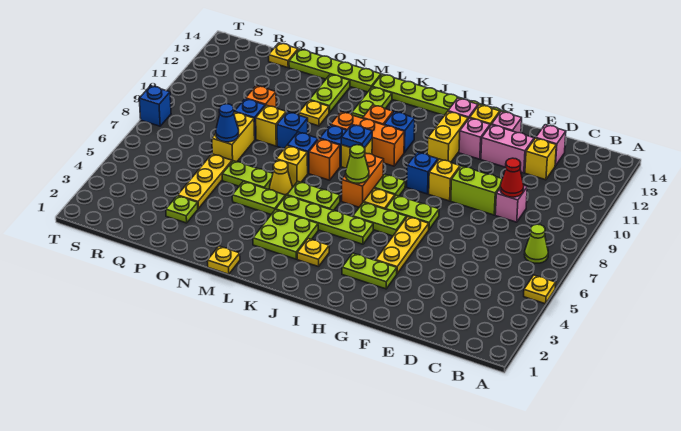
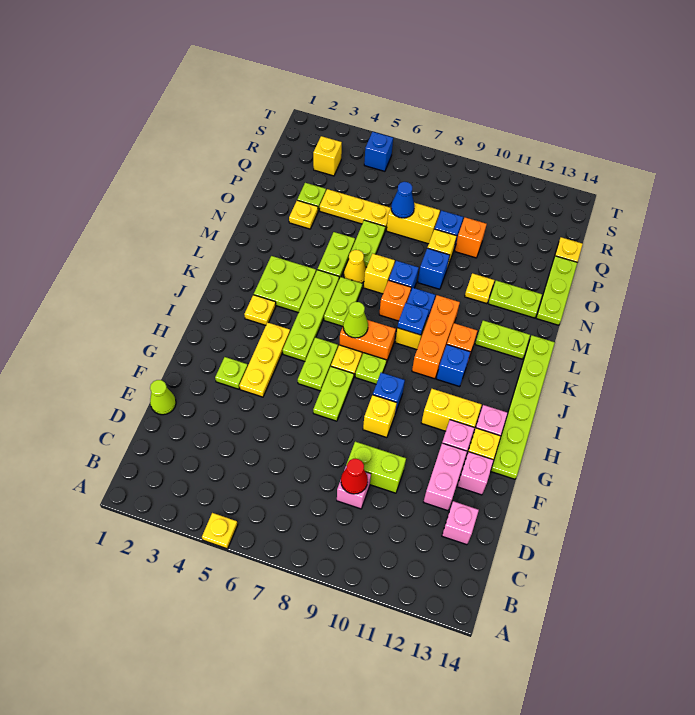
lime cone B7 level 1 -> lime cone E1 level 1
yellow brick D12 level 1 -> yellow brick R3 level 1
lime brick E9:F9 level 1 -> lime brick E9:E10 level 1
lime plate G3:H3 level 1 -> lime plate G3 level 1
yellow plate G4:G6 level 1 -> yellow plate G4:I4 level 1
yellow plate M1 level 1 -> yellow plate O3 level 1
lime plate M14:P14 level 1 -> lime plate N14:P14 level 1
blue brick T8 level 1 -> blue brick S5 level 1

